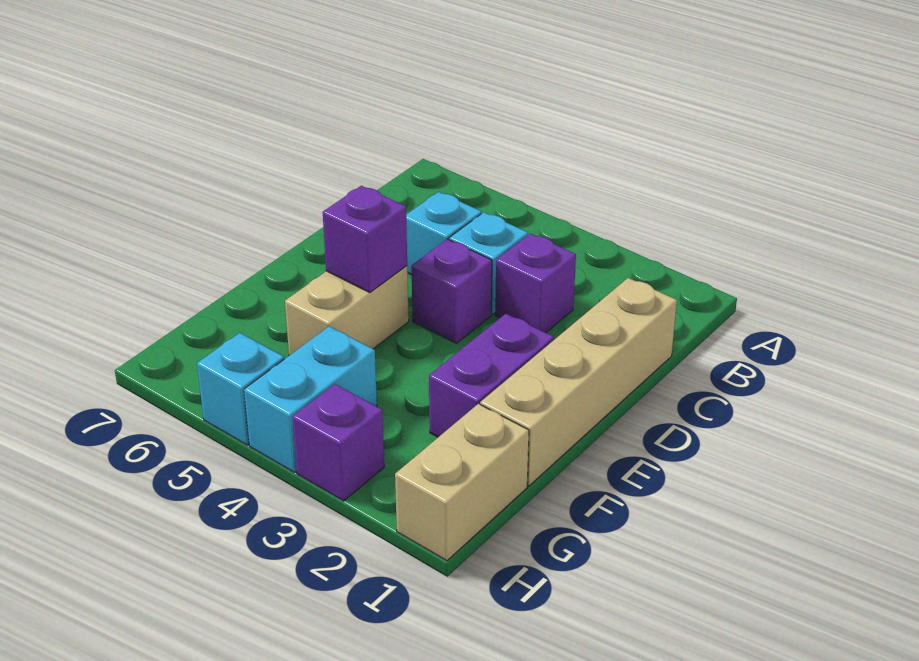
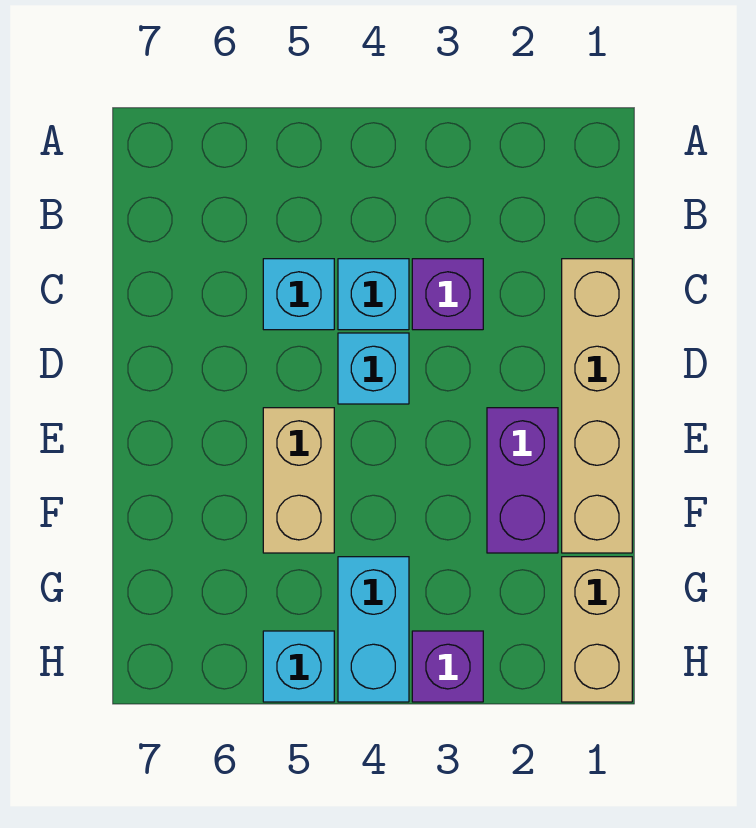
purple brick D4 level 1 -> cyan brick D4 level 1
purple brick E5 level 2 -> none

